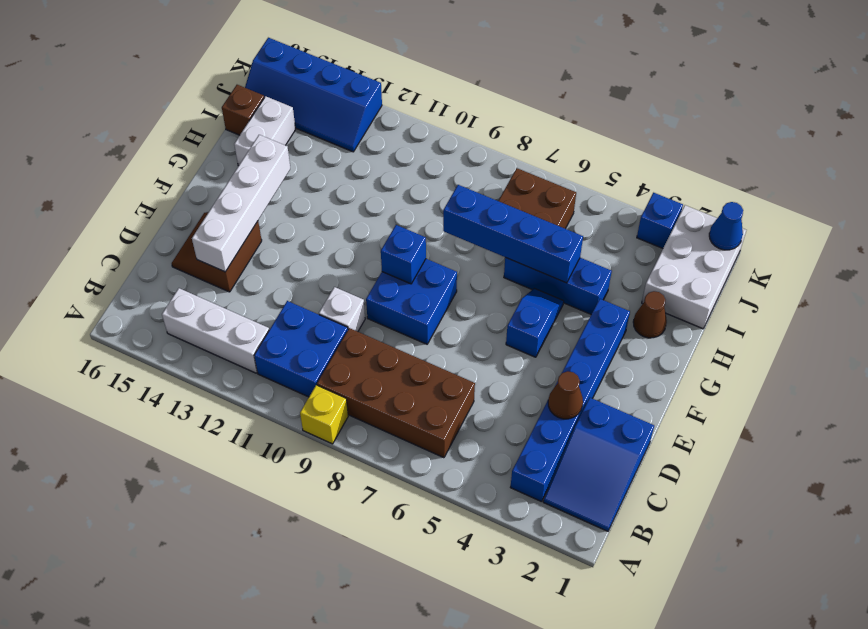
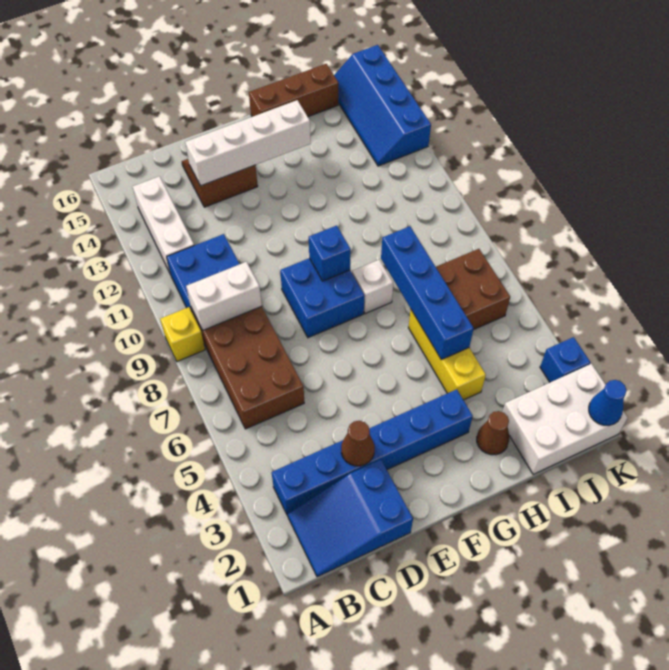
white brick D10 level 1 -> white brick G8 level 1
blue slope F5:G5 level 1 top F -> none
blue brick H4:H6 level 1 -> yellow brick H4:H6 level 1
white brick H15:I15 level 1 -> white brick B9:C9 level 2
brown brick I16 level 1 -> brown brick G16:I16 level 1

